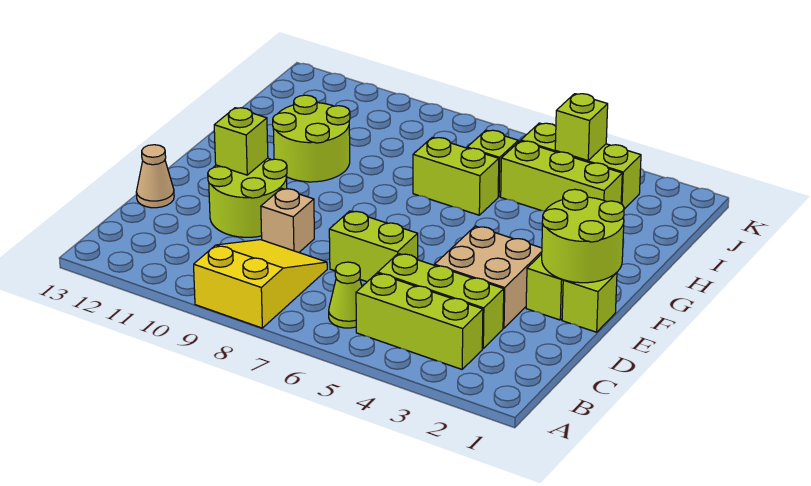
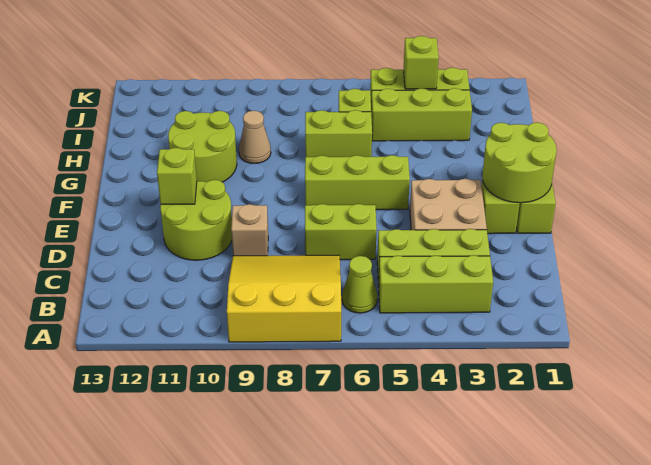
yellow slope A8:C9 level 1 top A -> yellow slope A7:C9 level 1 top A
tan cone D13 level 1 -> tan cone H9 level 1
none -> lime brick F5:F7 level 1

